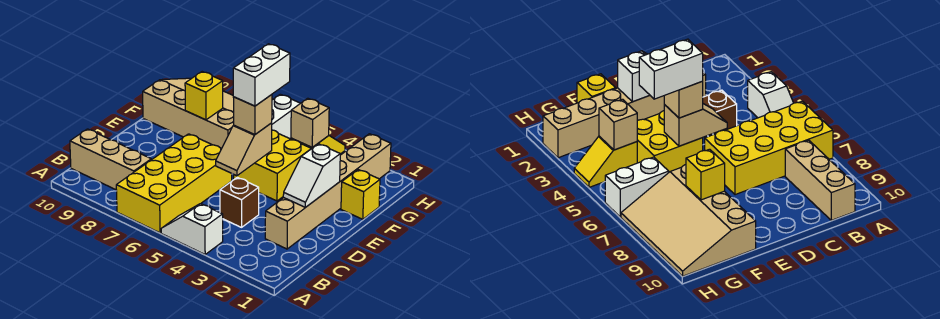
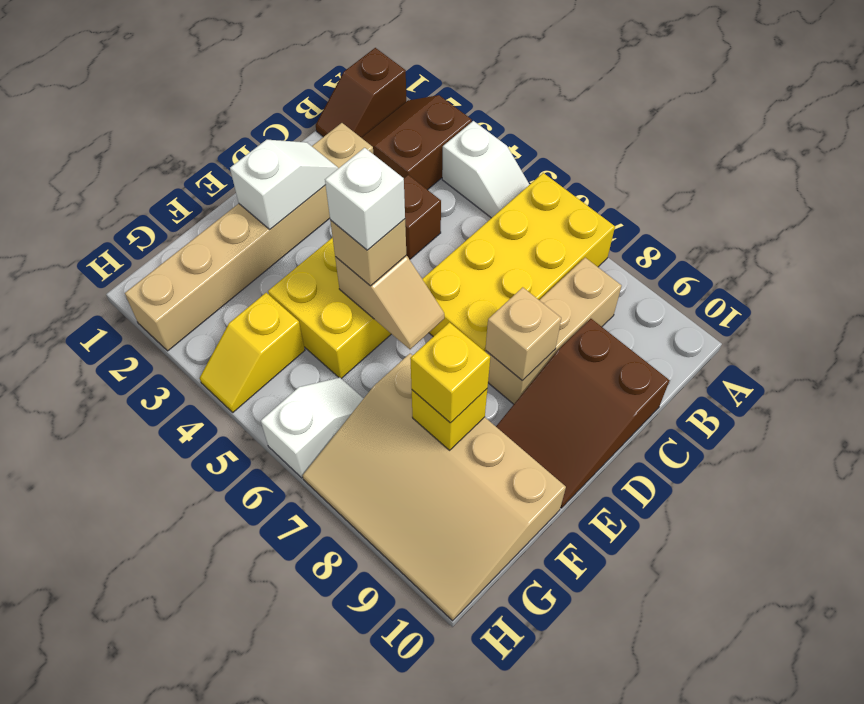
none -> brown slope A1:B1 level 1 top A
none -> brown slope A2:B3 level 1 top 3
tan brick B8:B10 level 1 -> tan brick B8:D8 level 1
none -> brown slope C9:E10 level 1 top C
tan slope D5:E5 level 2 top E -> tan slope E5:E6 level 2 top 5
white brick E5:F5 level 4 -> white brick E5 level 4
yellow brick F1 level 1 -> yellow brick F8 level 3
tan brick G4 level 2 -> tan brick D8 level 2
white brick G6:H6 level 1 -> white slope G6:H6 level 1 top H

